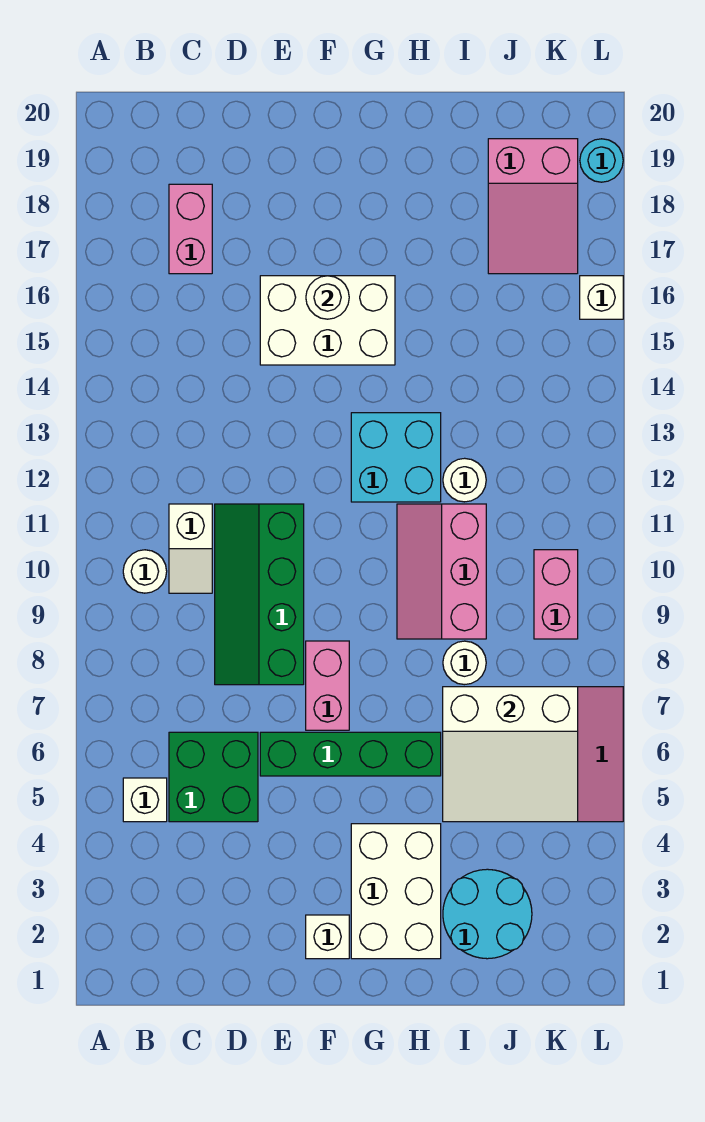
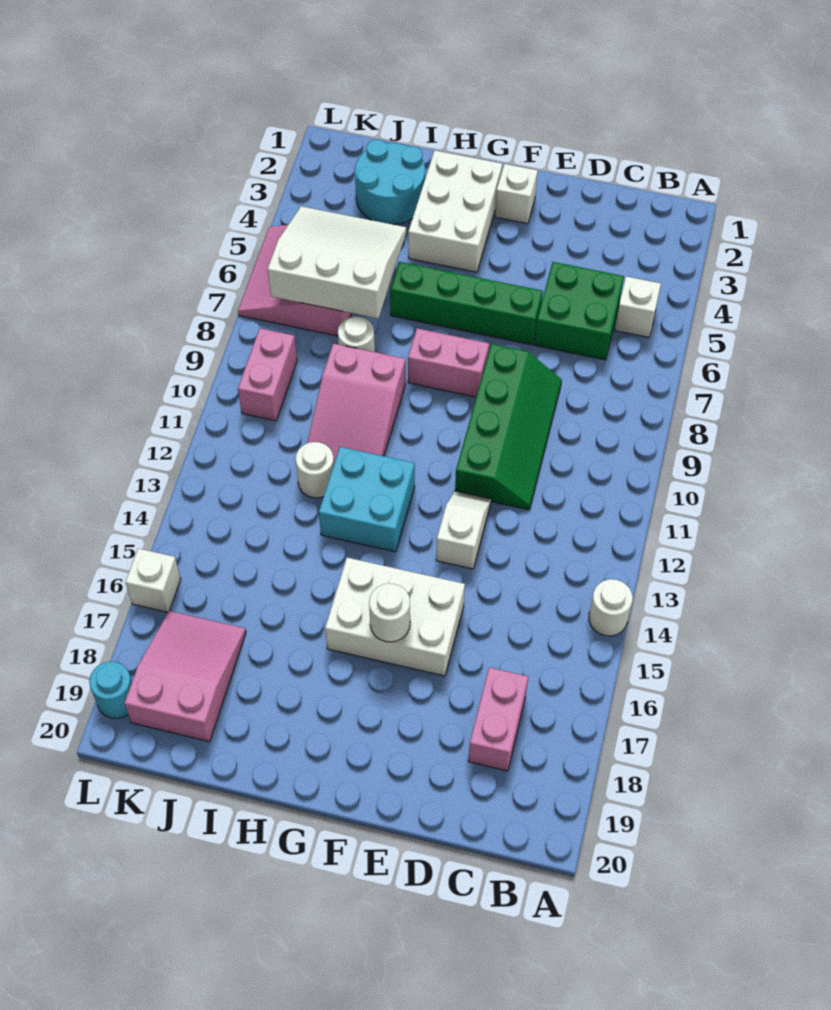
white round brick B10 level 1 -> white round brick A14 level 1
white slope C10:C11 level 1 top 11 -> white slope E12:E13 level 1 top 13
pink brick F7:F8 level 1 -> pink brick F8:G8 level 1
pink slope H9:I11 level 1 top I -> pink slope H9:I11 level 1 top 9

